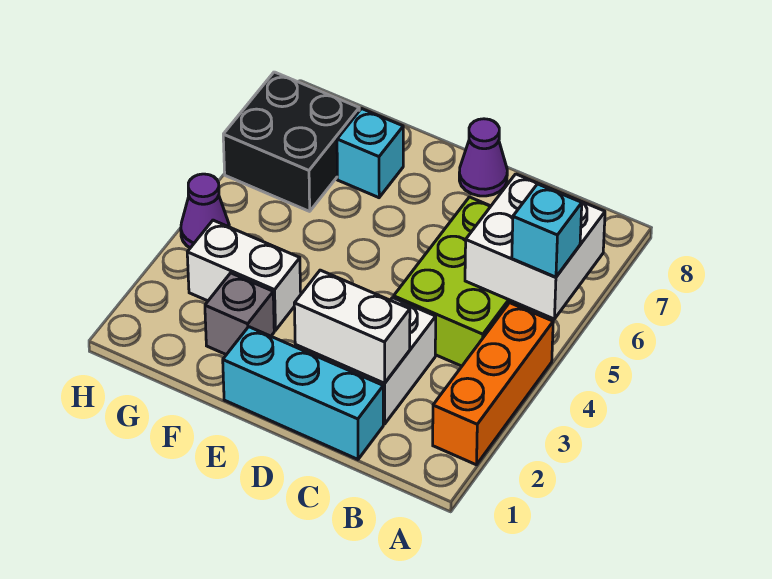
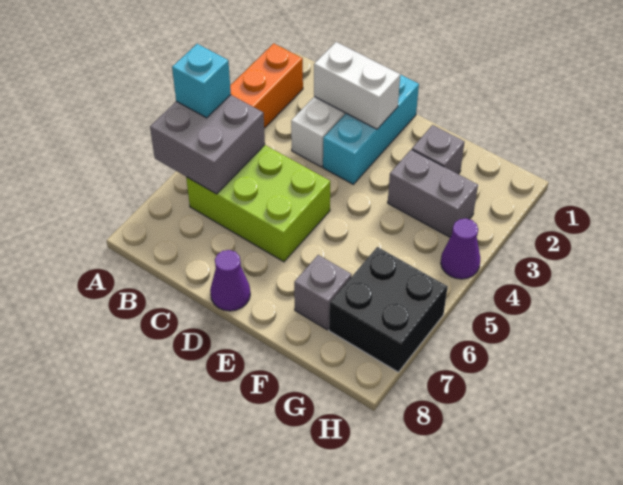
white brick A5:B6 level 2 -> grey brick A5:B6 level 2
lime brick B4:C6 level 1 -> lime brick B5:D6 level 1
cyan brick C1:E1 level 1 -> cyan brick D1:D3 level 1
white brick F3:G3 level 1 -> grey brick F3:G3 level 1
cyan brick F7 level 1 -> grey brick F7 level 1

